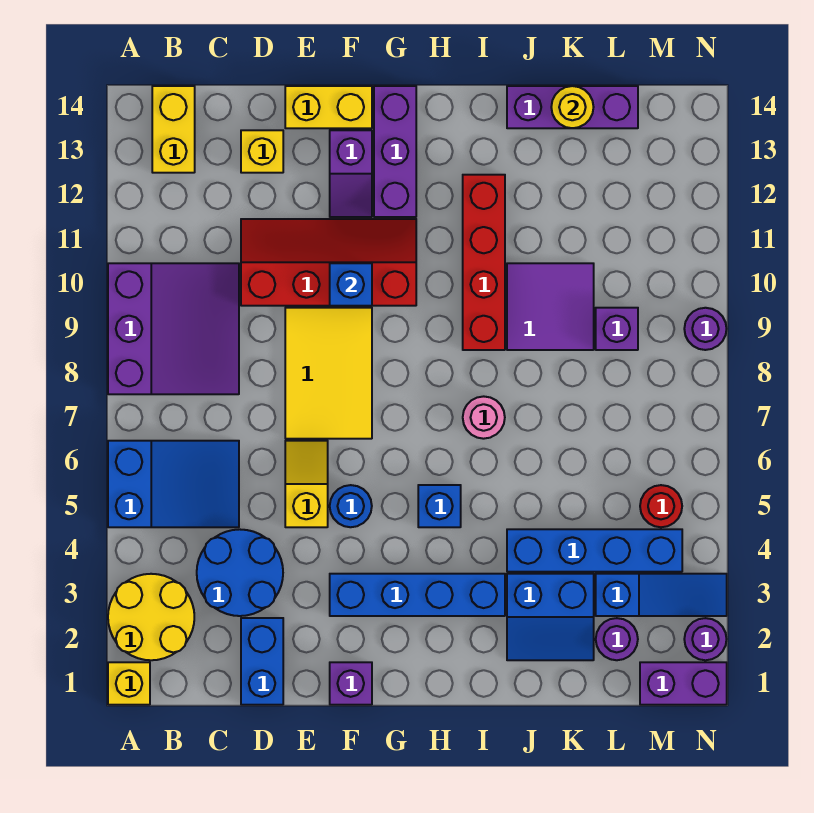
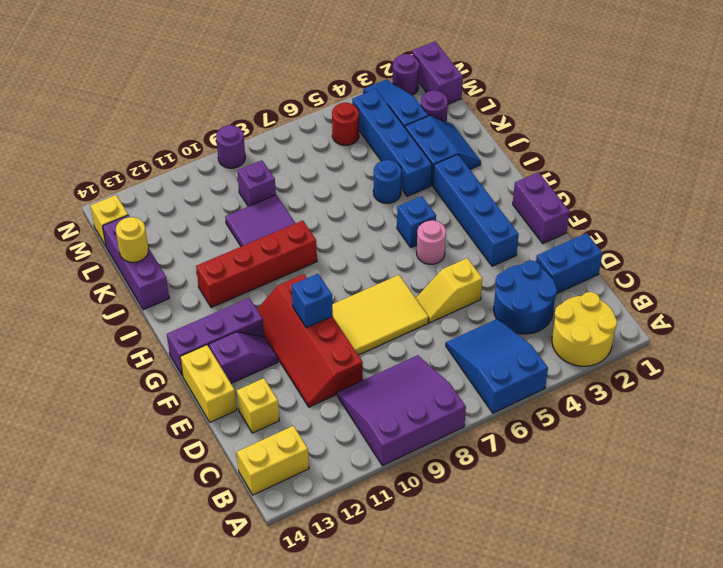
yellow brick A1 level 1 -> yellow brick M14 level 1
purple brick F1 level 1 -> purple brick F1:G1 level 1
blue round brick F5 level 1 -> blue round brick J5 level 1
pink round brick I7 level 1 -> pink round brick G5 level 1

